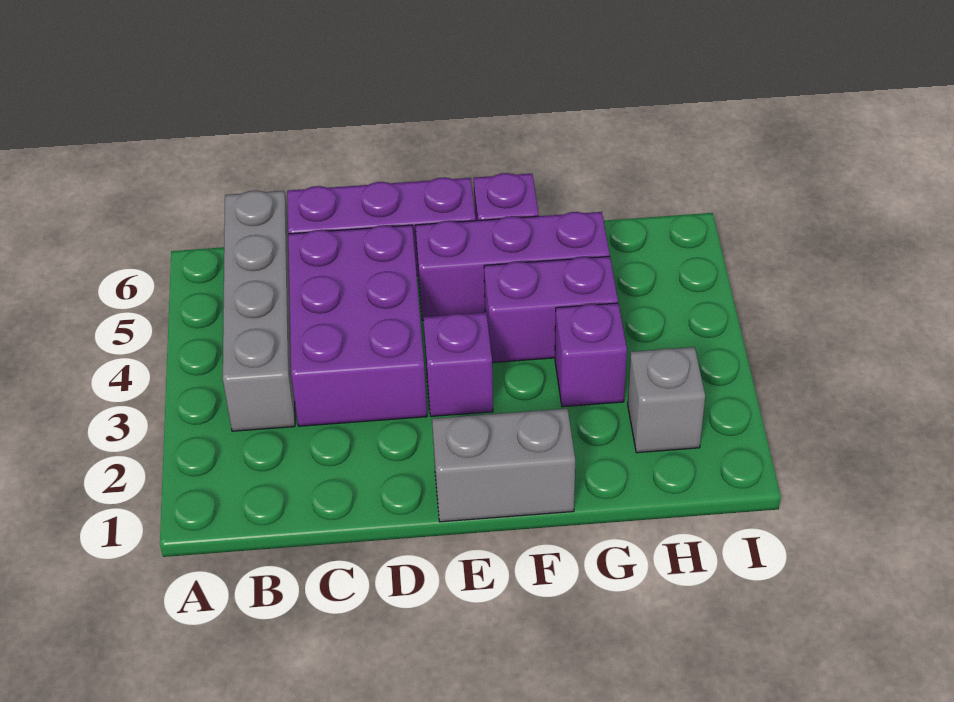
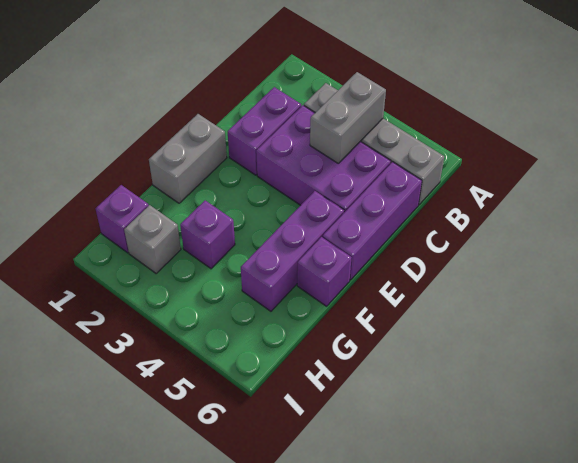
none -> grey brick B4:C4 level 2
purple brick E3 level 1 -> purple brick H1 level 1
purple brick F4:G4 level 1 -> purple brick C2:D2 level 1

